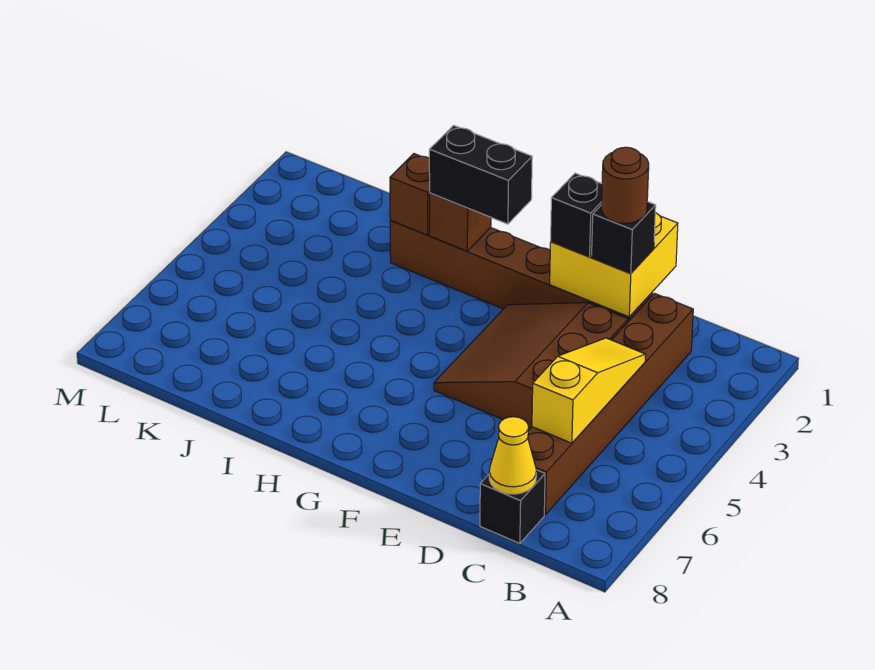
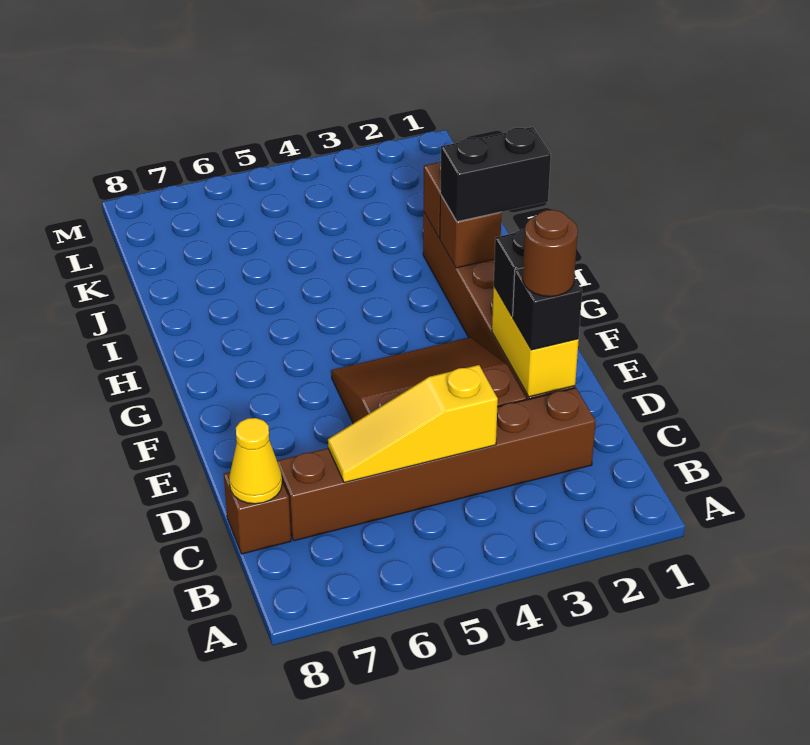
yellow slope C4:C6 level 2 top 6 -> yellow slope C4:C6 level 2 top 4
black brick C8 level 1 -> brown brick C8 level 1
yellow brick D1:E2 level 2 -> yellow brick D2:E2 level 2
black brick G2:H2 level 3 -> black brick H1:H2 level 3

